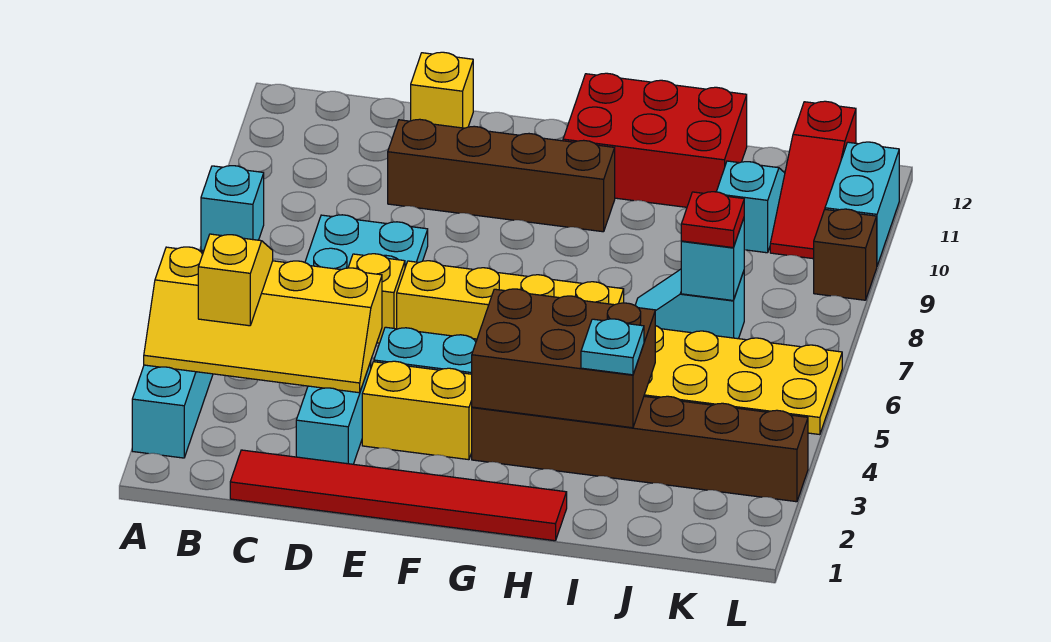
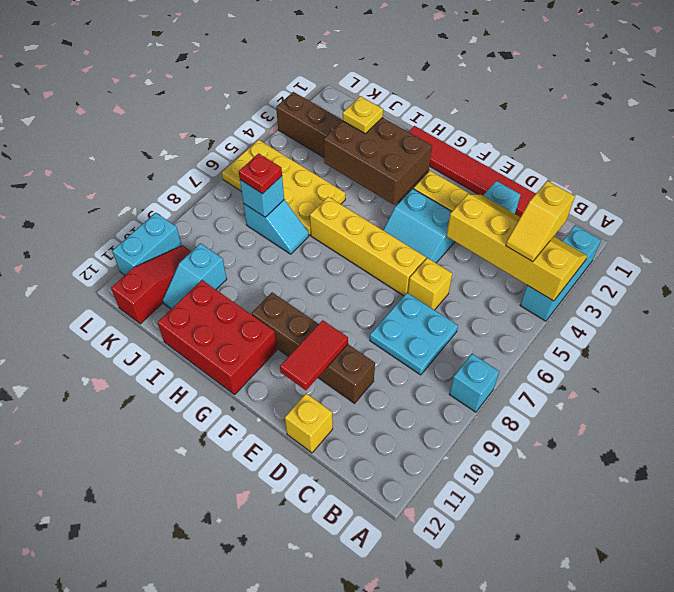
none -> red tile E10:E11 level 2
cyan plate I3 level 3 -> yellow plate I3 level 3
brown brick L9 level 1 -> none

